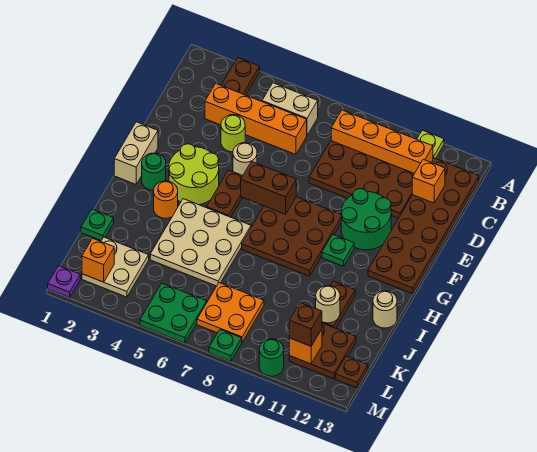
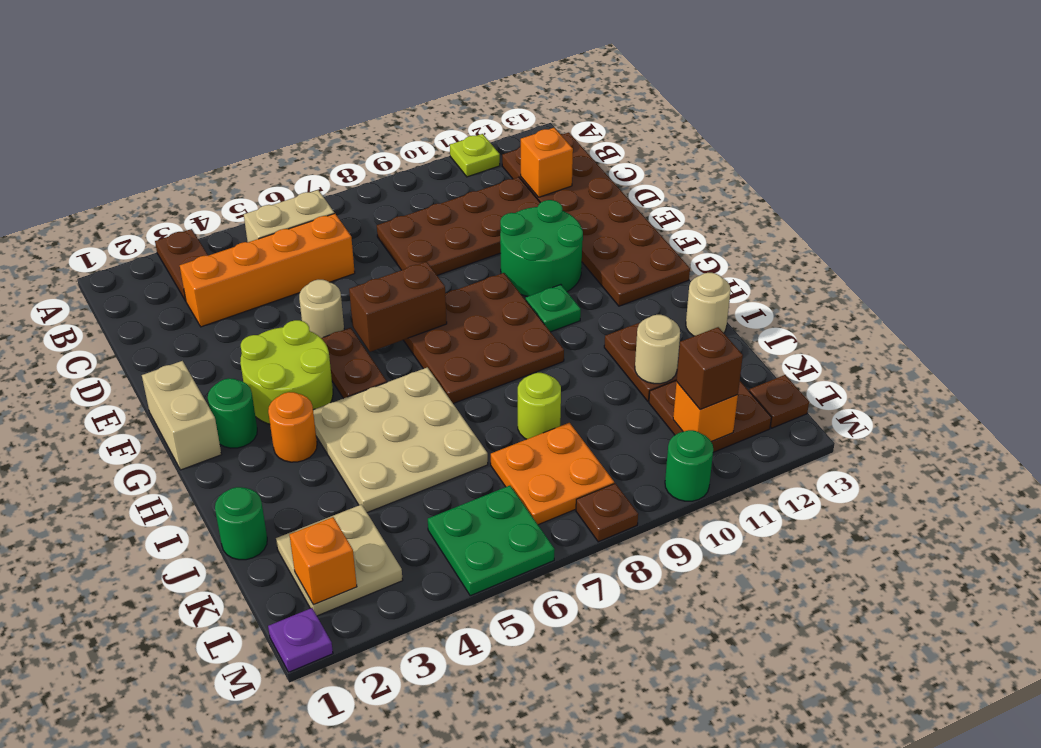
orange brick B8:B11 level 1 -> none
lime round brick D4 level 1 -> lime round brick J8 level 1
green plate J1 level 1 -> green round brick J1 level 1
green plate M8 level 1 -> brown plate M8 level 1

